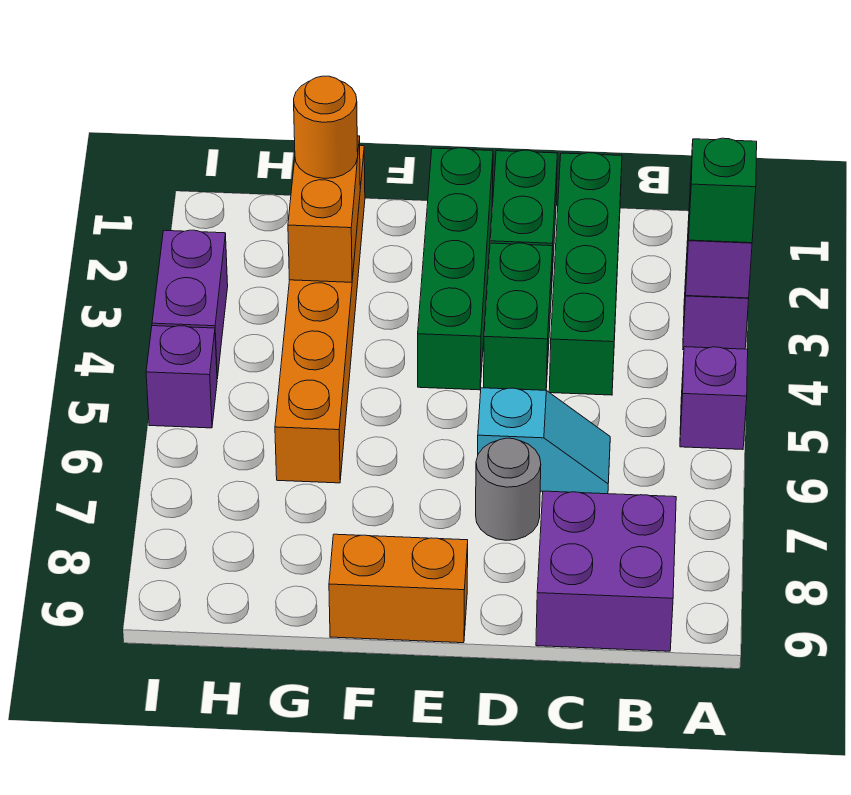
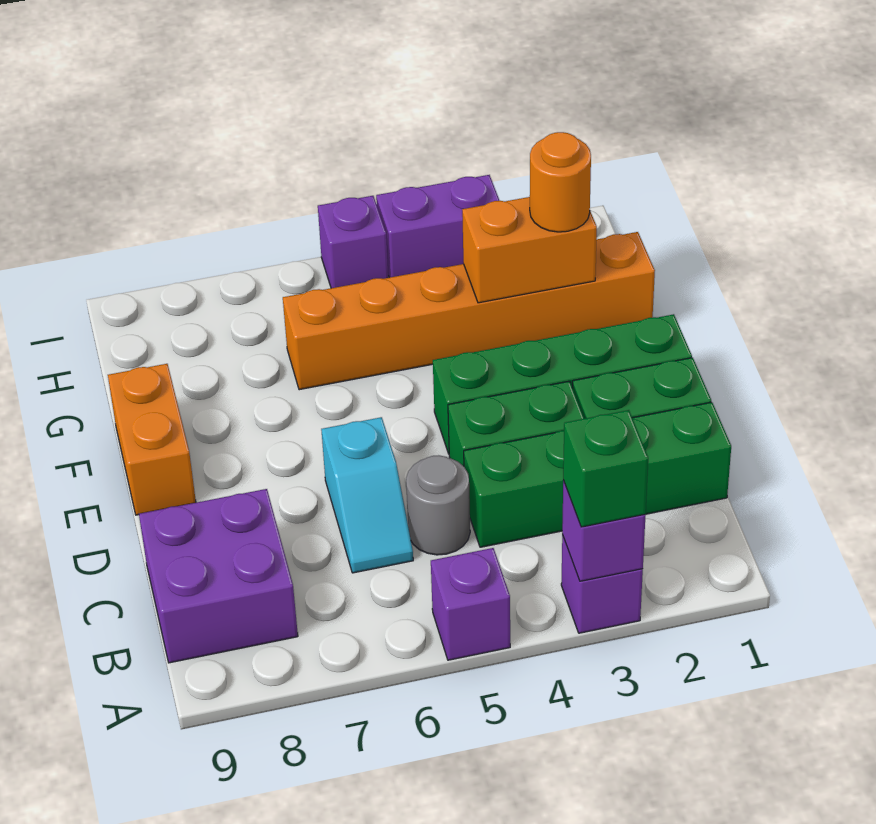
grey round brick D7 level 1 -> grey round brick C5 level 1

